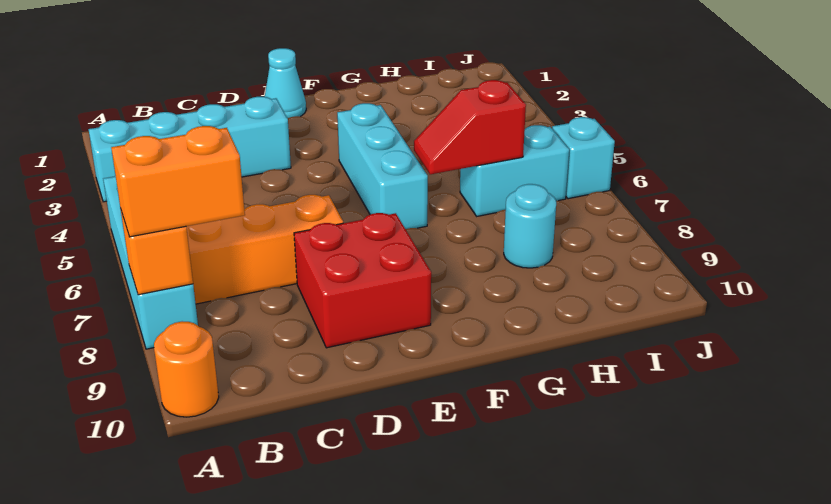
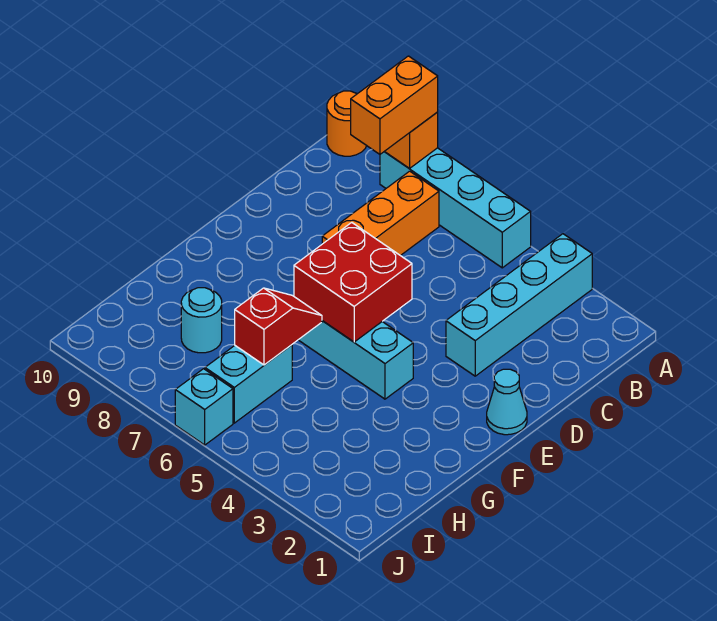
red brick D8:E9 level 1 -> red brick E5:F6 level 2

